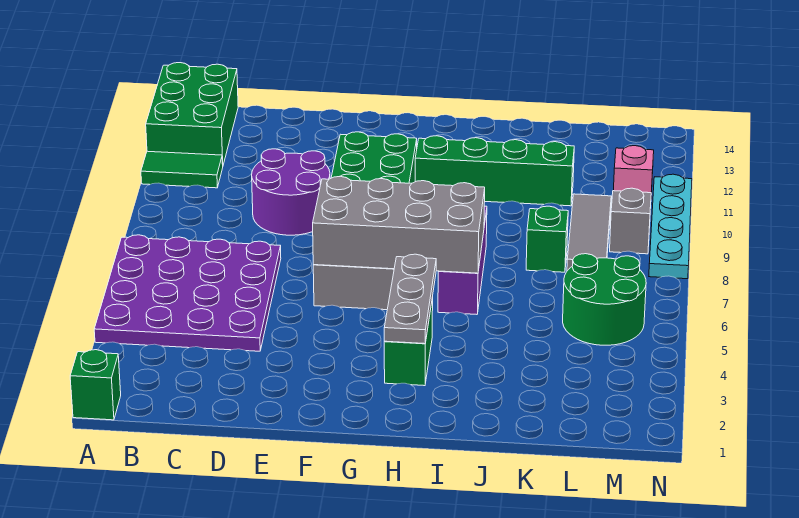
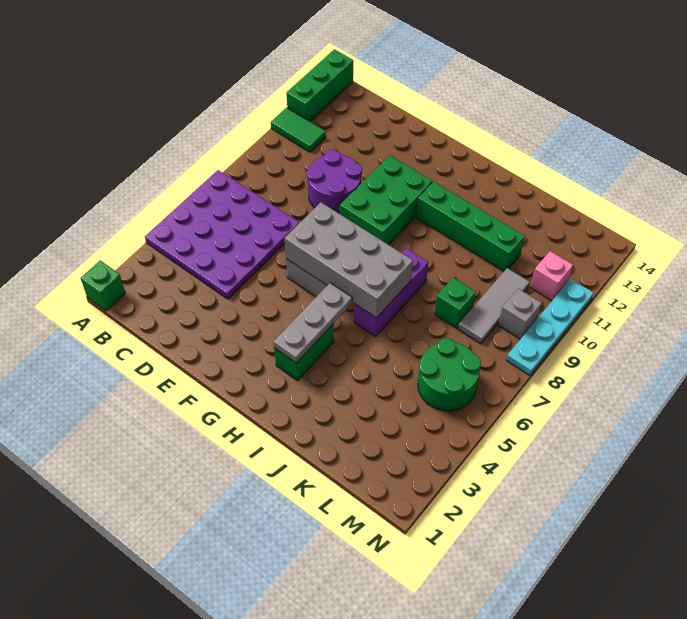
green brick A12:B14 level 1 -> green brick A12:A14 level 1

